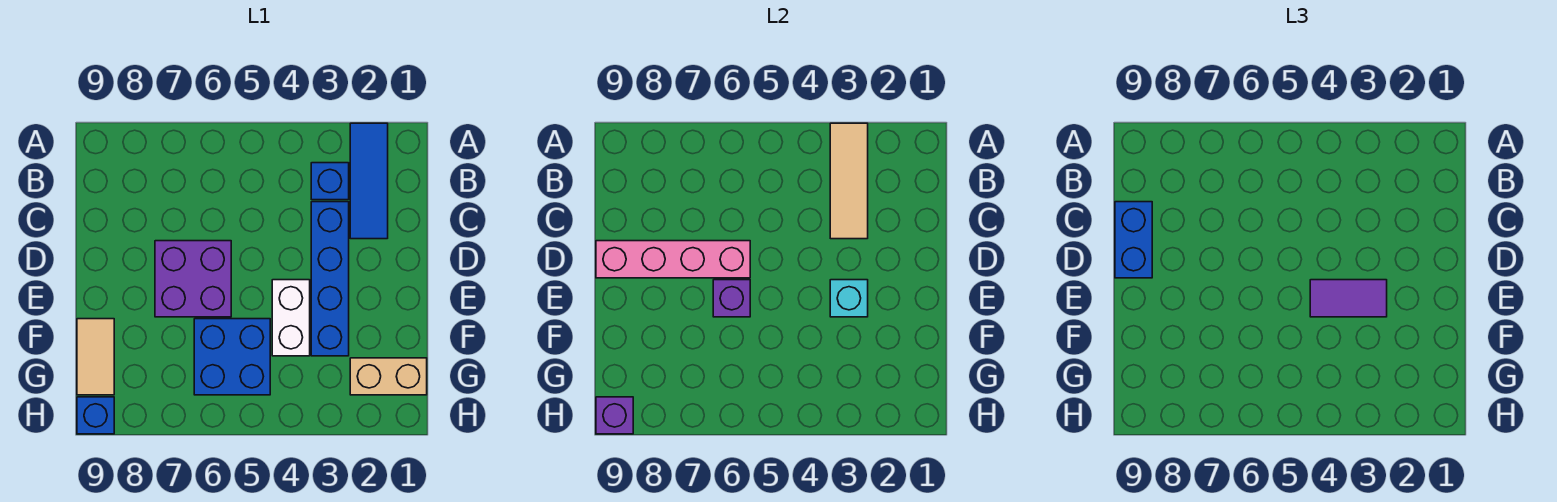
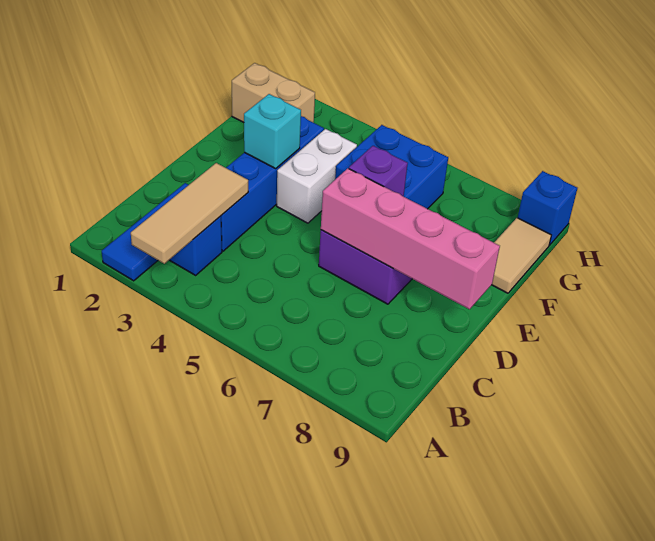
blue brick C9:D9 level 3 -> none
purple tile E3:E4 level 3 -> none
purple brick H9 level 2 -> none

